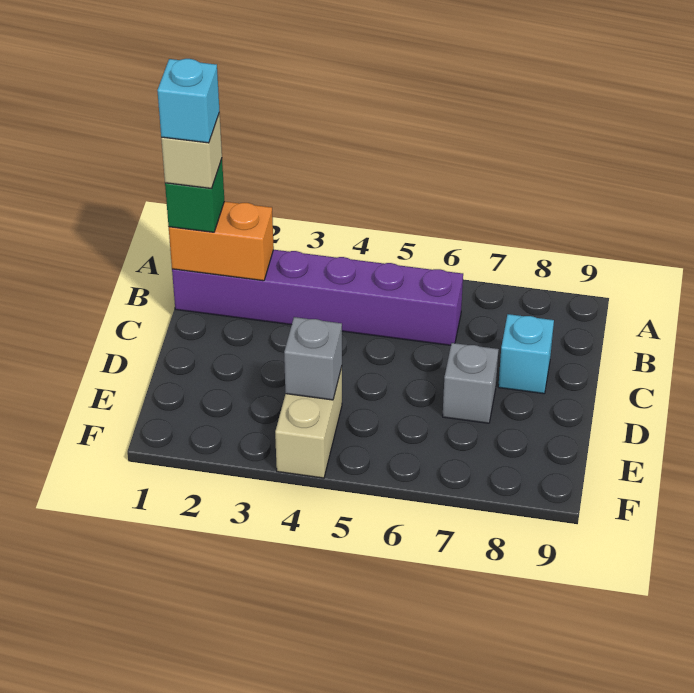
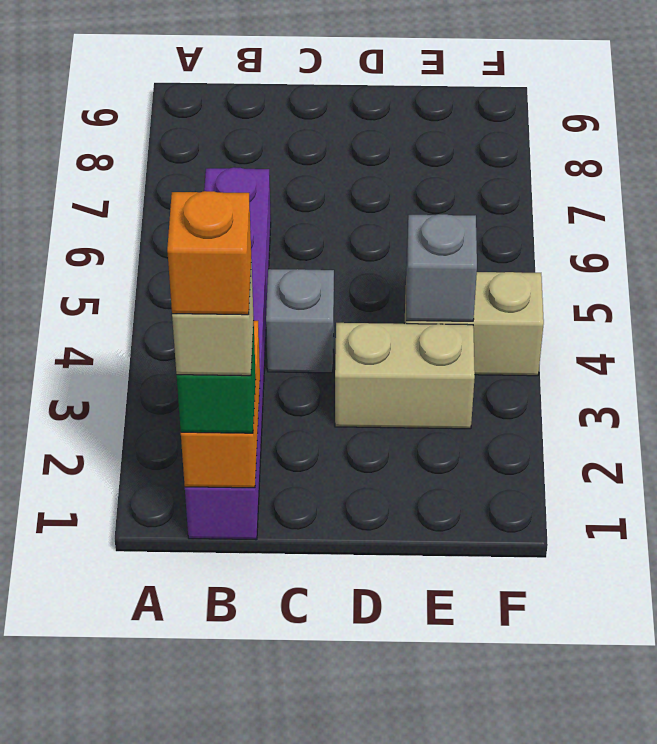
cyan brick B1 level 5 -> orange brick B1 level 5
cyan brick C8 level 1 -> none
none -> tan brick D3:E3 level 1
grey brick D7 level 1 -> grey brick C4 level 1

